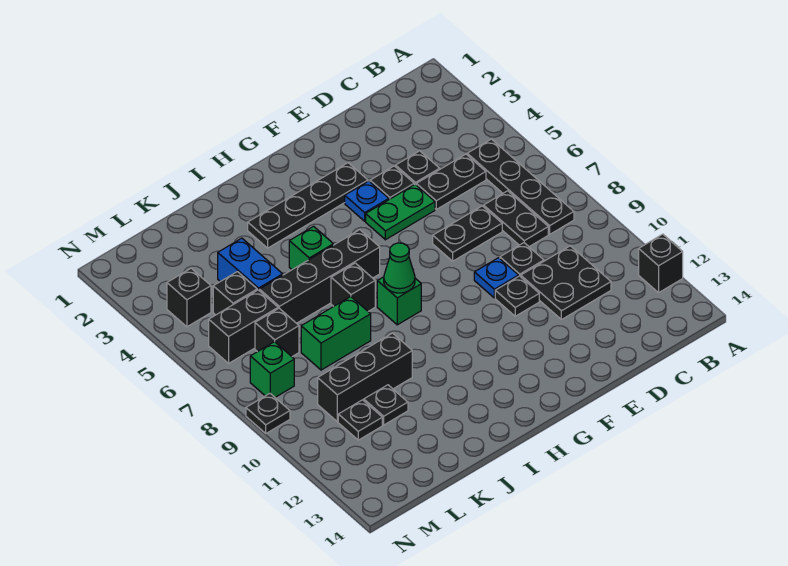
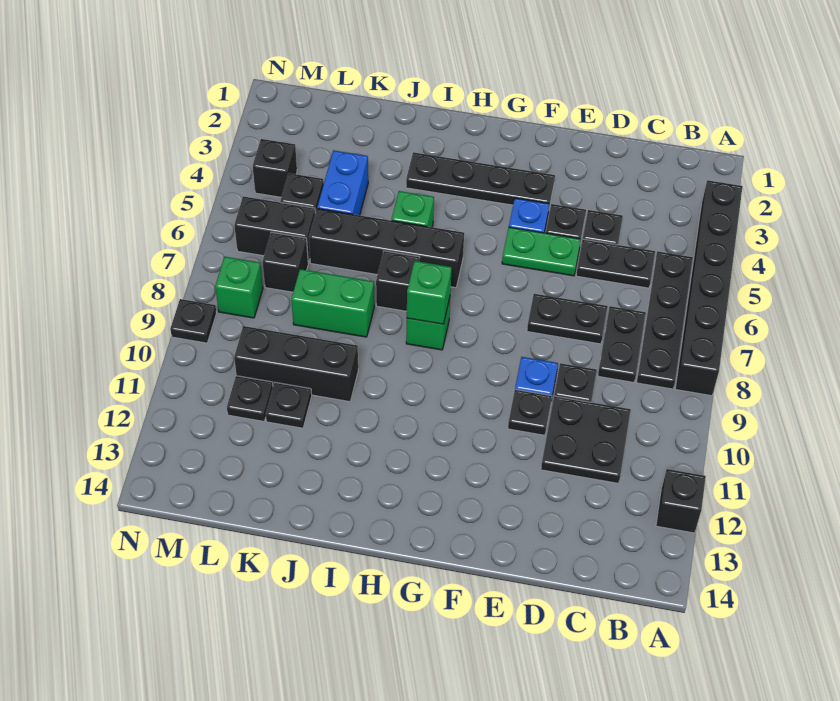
none -> black brick A3:A8 level 1
green cone H8 level 2 -> green brick H8 level 2

